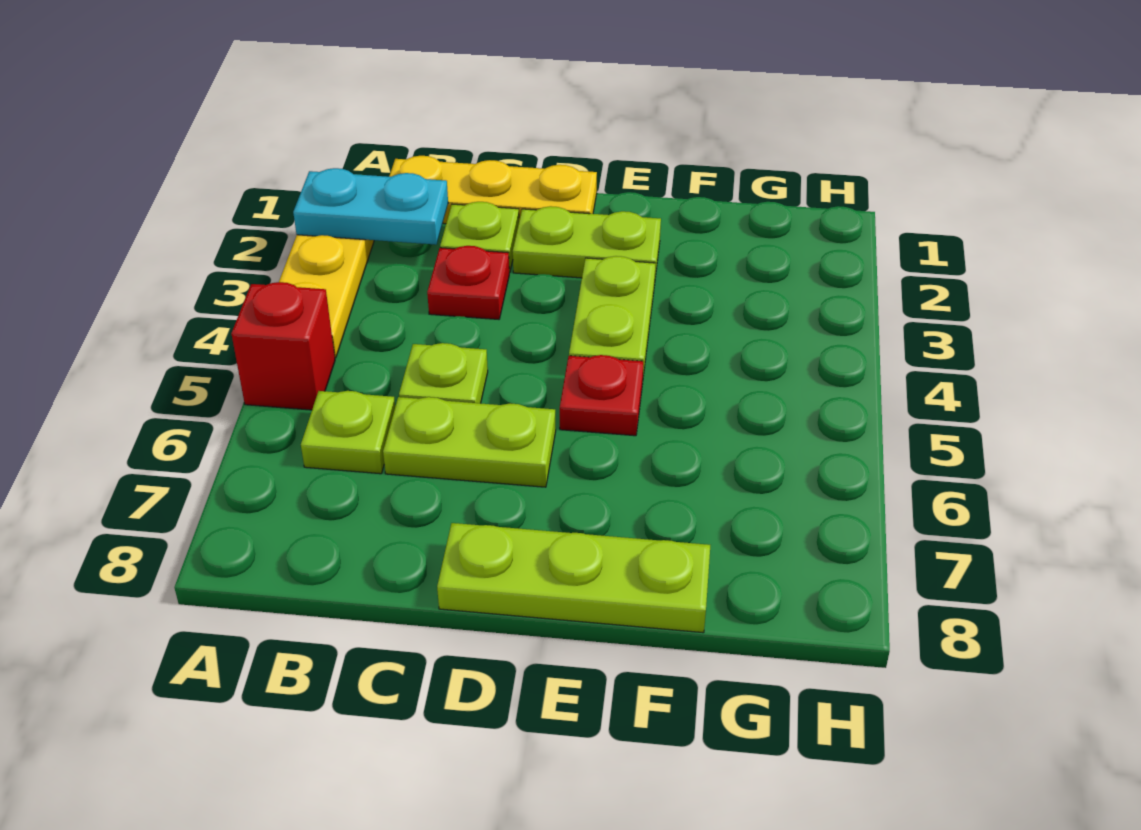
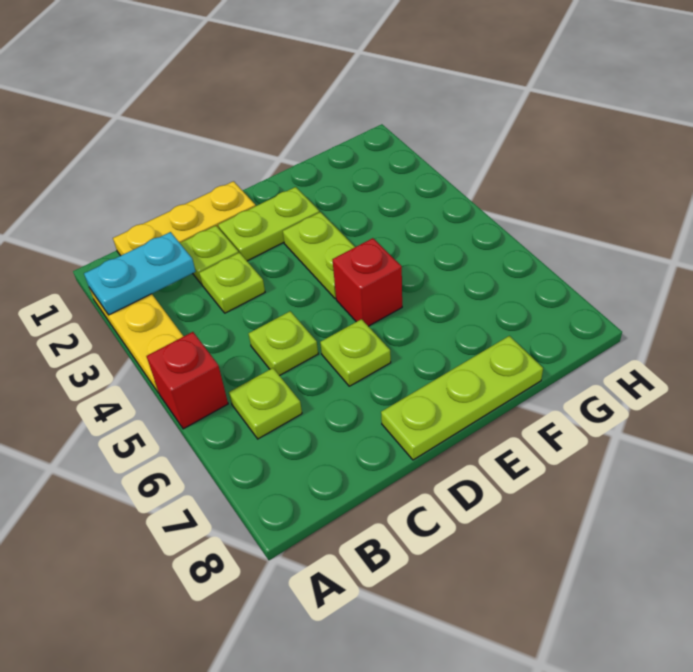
red plate C3 level 1 -> lime plate C3 level 1
lime plate C6:D6 level 1 -> lime plate D6 level 1
red plate E5 level 1 -> red brick E5 level 1

